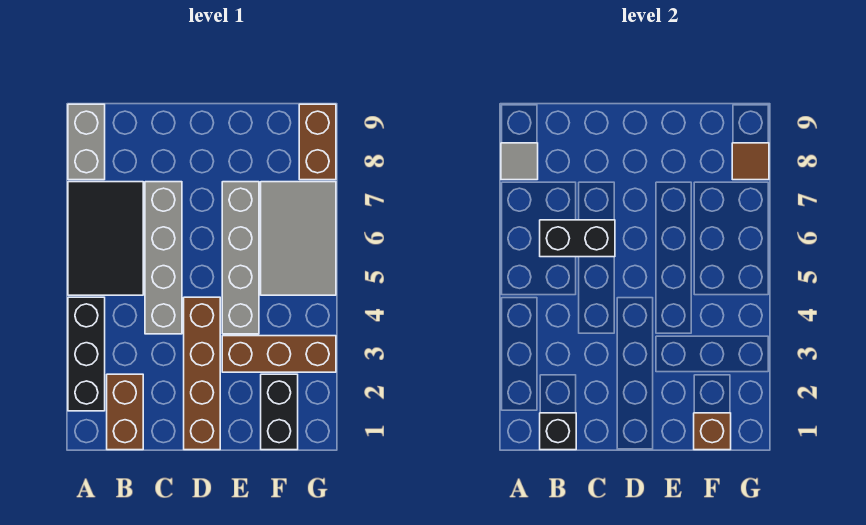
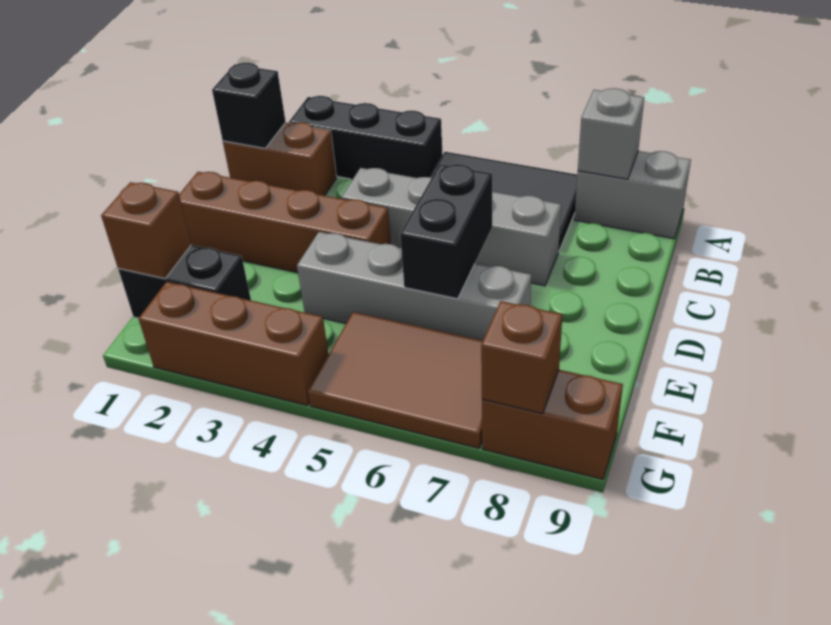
grey tile A8 level 2 -> grey brick A8 level 2
black brick B6:C6 level 2 -> black brick D6:E6 level 2
brown brick E3:G3 level 1 -> brown brick G2:G4 level 1
grey tile F5:G7 level 1 -> brown tile F5:G7 level 1
brown tile G8 level 2 -> brown brick G8 level 2

